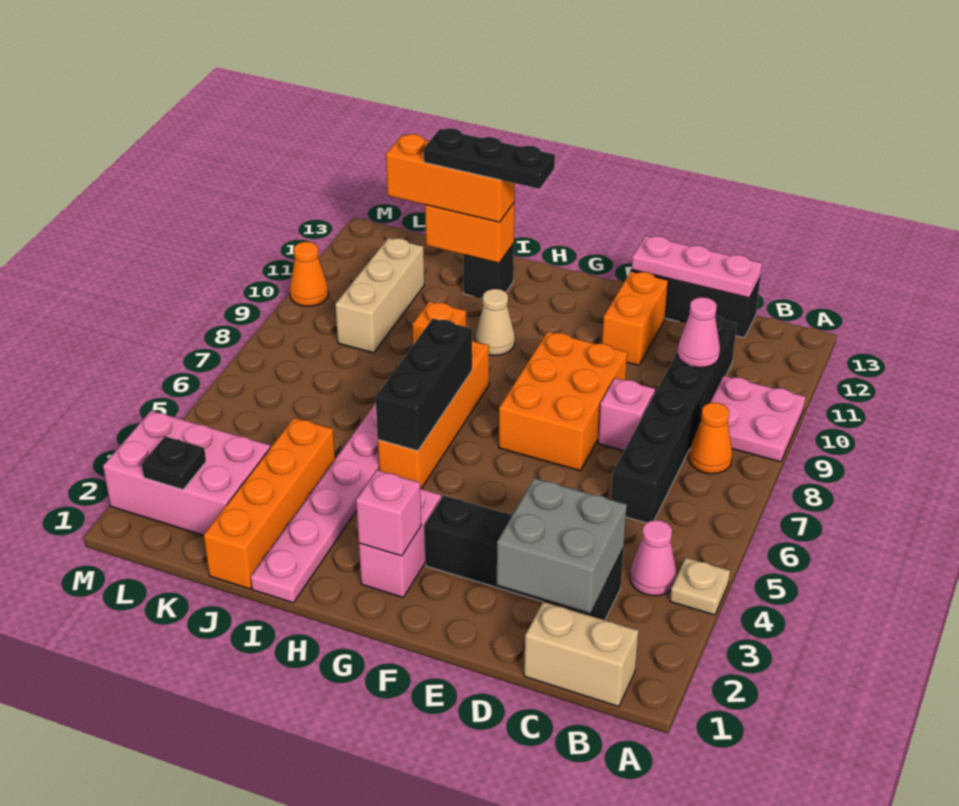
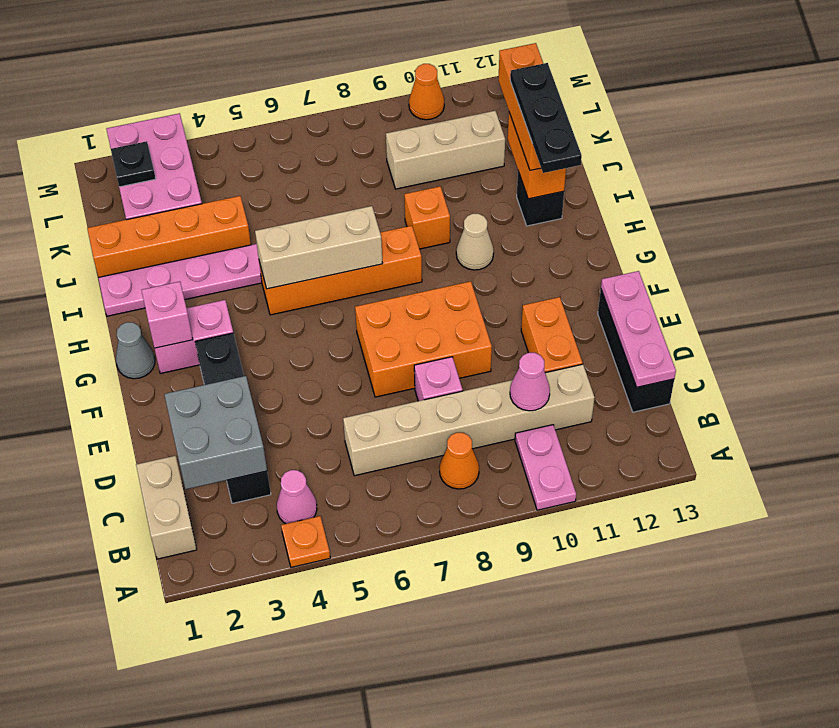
tan plate A4 level 1 -> orange plate A4 level 1
pink plate A9:B10 level 1 -> pink plate A10:B10 level 1
black brick C6:C11 level 1 -> tan brick C6:C11 level 1
orange brick E11:E12 level 1 -> orange brick D11:E11 level 1
none -> grey cone G1 level 1
black brick H5:H7 level 2 -> tan brick H5:H7 level 2

